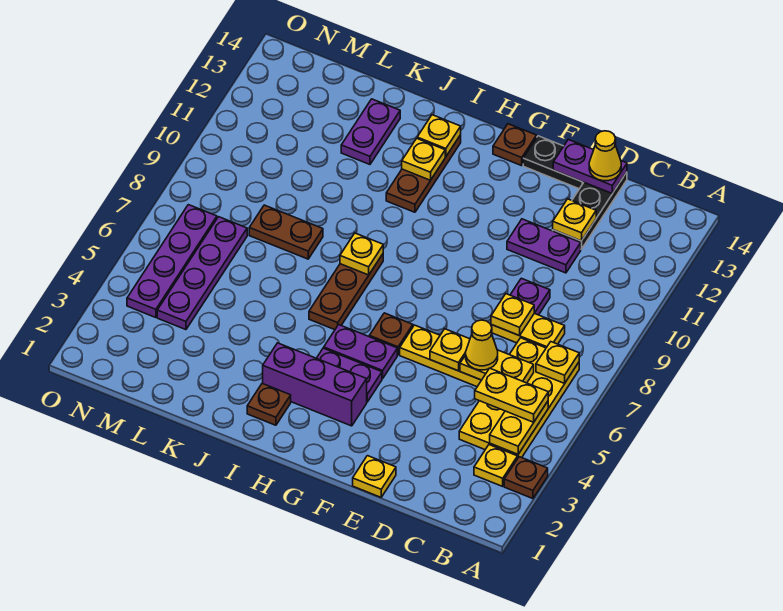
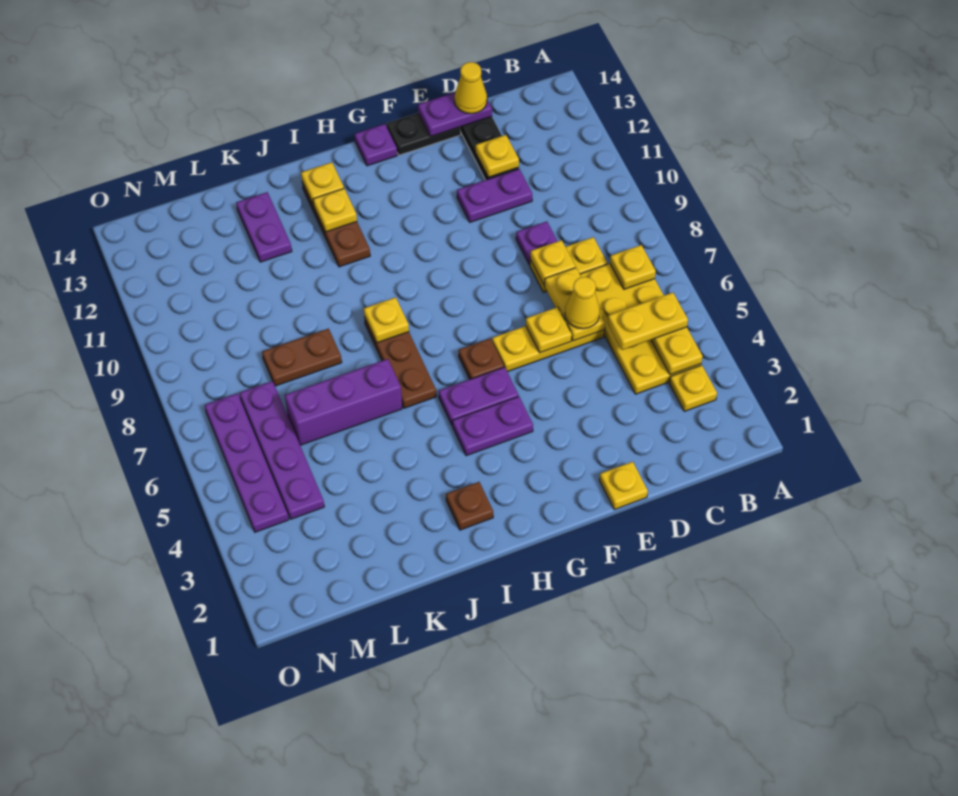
brown plate A3 level 1 -> none
yellow plate C6:D6 level 2 -> yellow plate D6:D7 level 2
purple brick G3:I3 level 1 -> purple brick J6:L6 level 1
brown plate G14 level 1 -> purple plate G14 level 1

